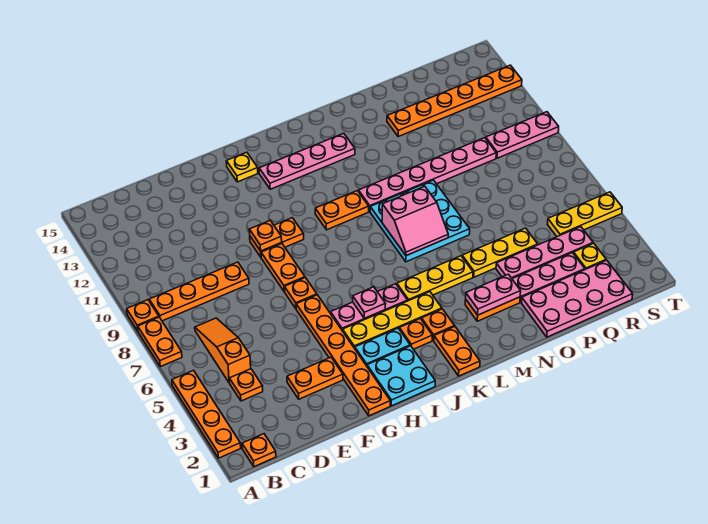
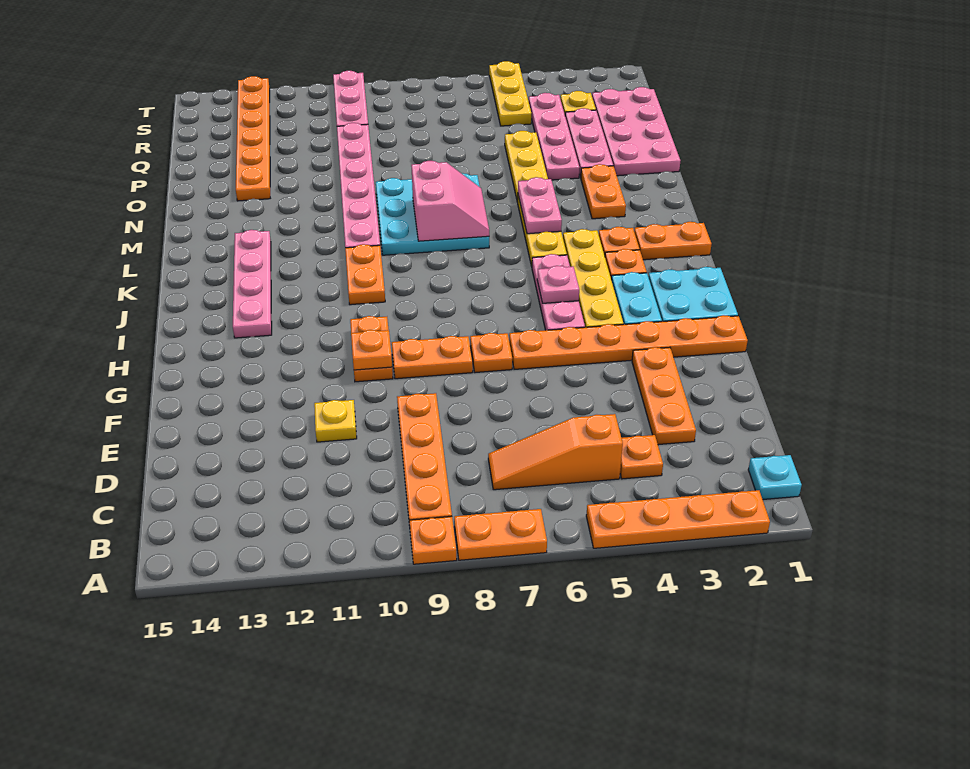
orange plate B1 level 1 -> cyan plate B1 level 1
orange plate E3:F3 level 1 -> orange plate D3:F3 level 1
yellow plate H14 level 1 -> yellow plate E11 level 1
pink plate M3:N3 level 2 -> pink plate L5:M5 level 2

